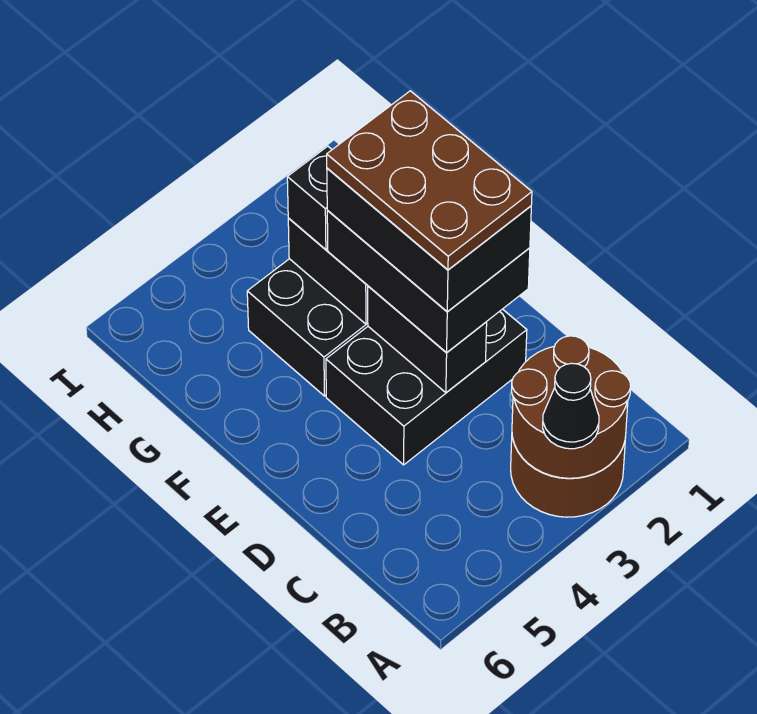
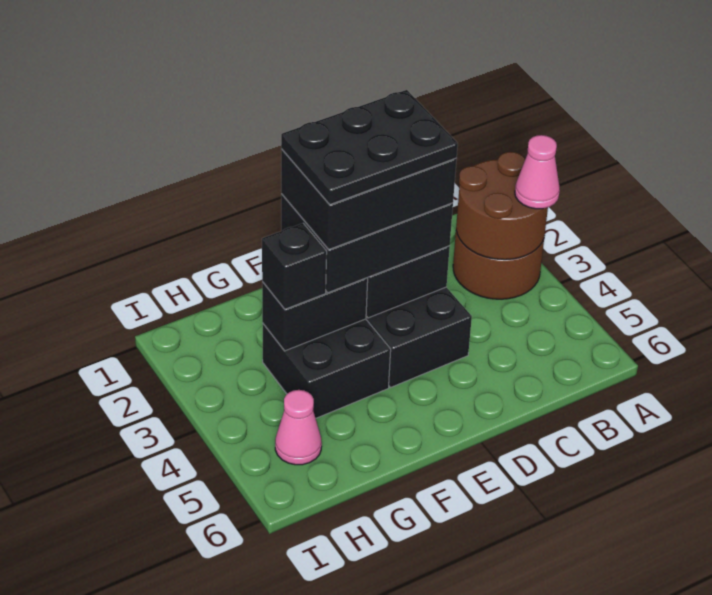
black cone A3 level 3 -> pink cone A3 level 3
brown plate D2:F3 level 5 -> black plate D2:F3 level 5
none -> pink cone H5 level 1

